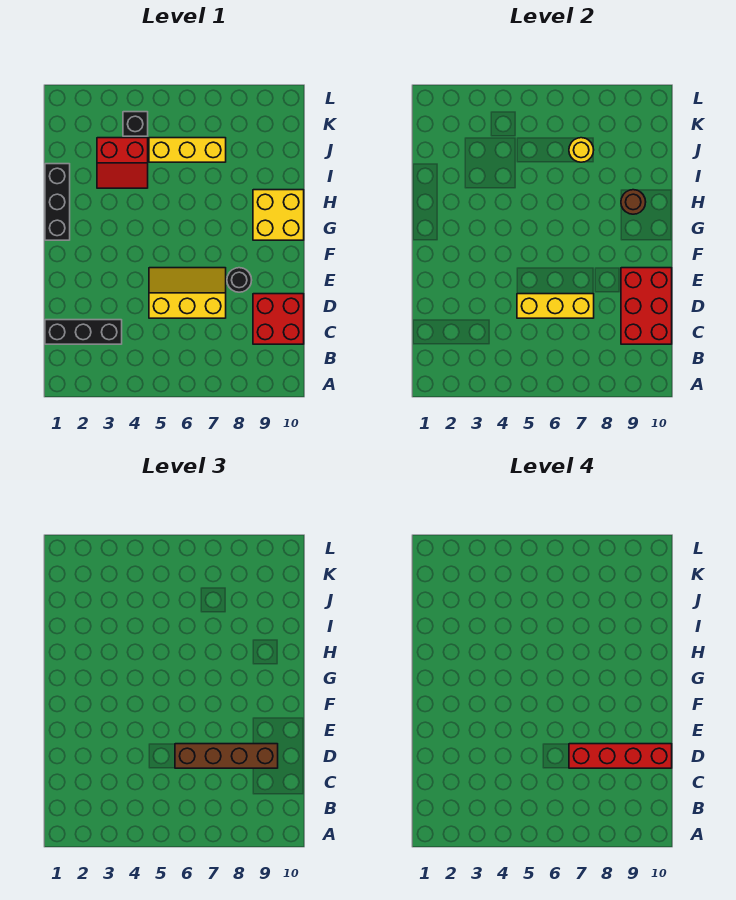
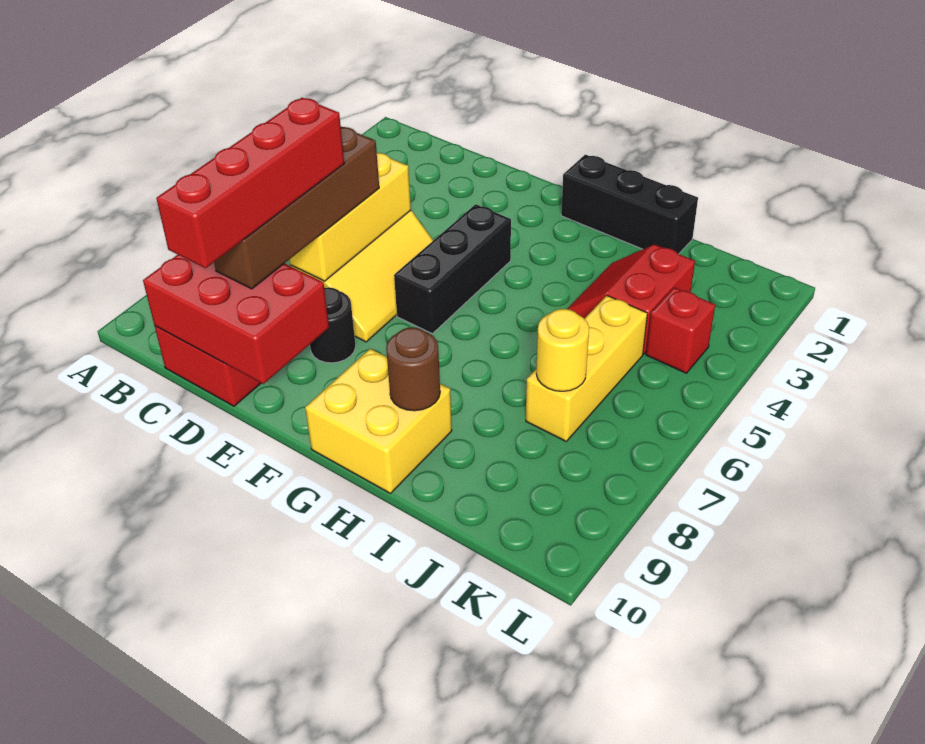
black brick C1:C3 level 1 -> black brick F4:F6 level 1
black brick K4 level 1 -> red brick K4 level 1

